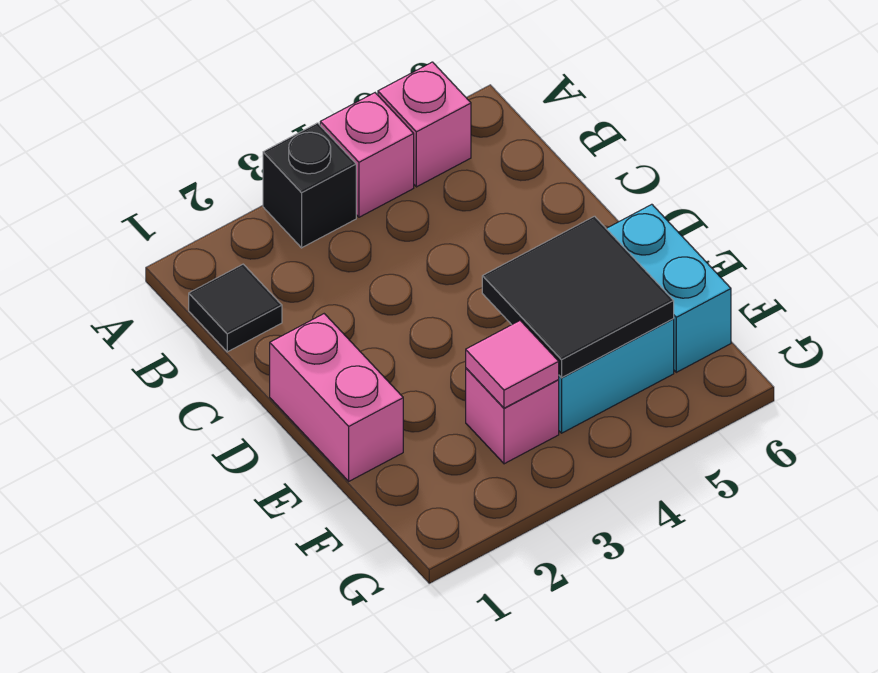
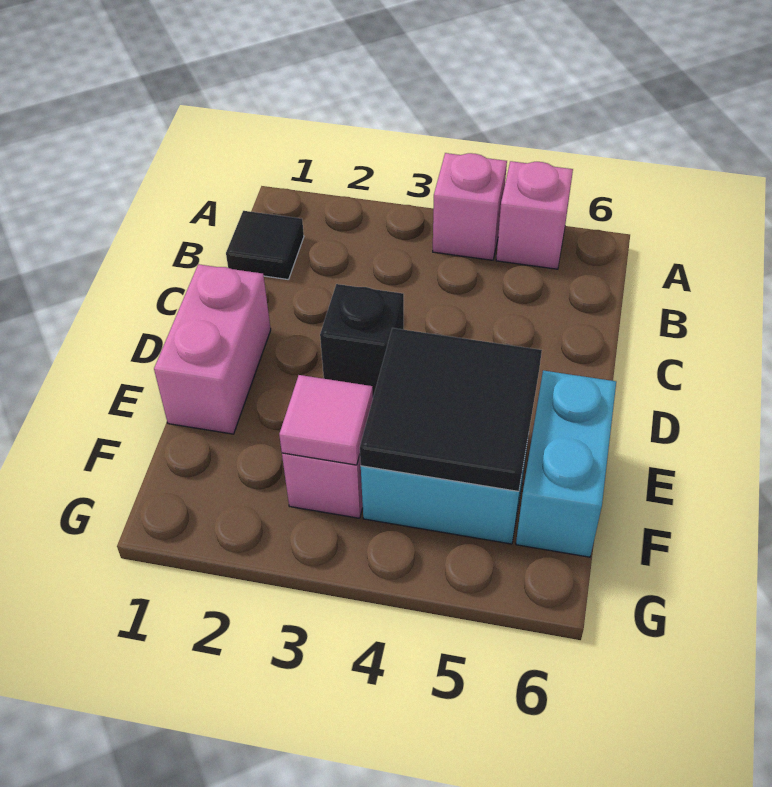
black brick A3 level 1 -> black brick D3 level 1

